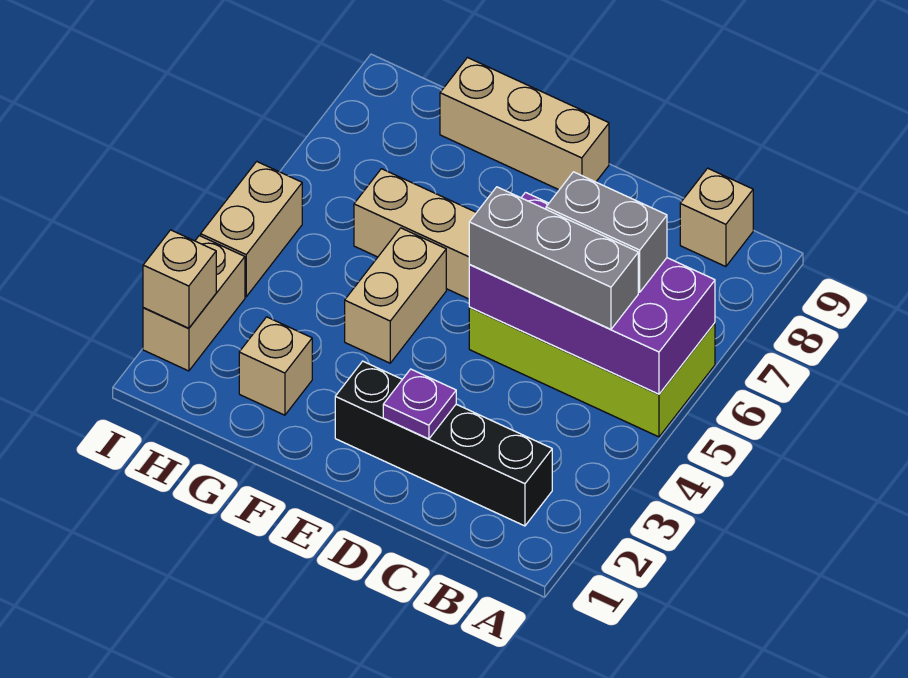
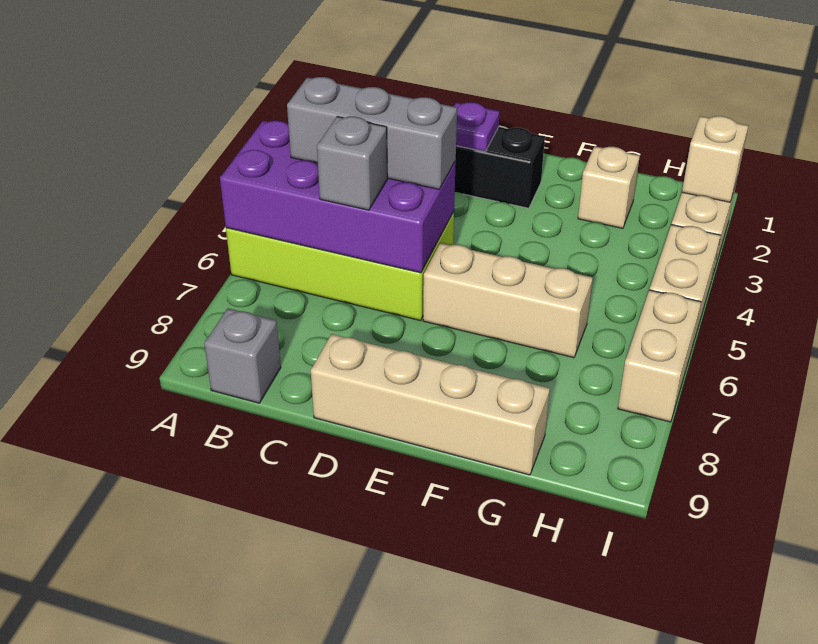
grey brick B6:C6 level 3 -> grey brick C6 level 3
tan brick B9 level 1 -> grey brick B9 level 1
tan brick E9:G9 level 1 -> tan brick D9:G9 level 1
tan brick F4:F5 level 1 -> tan brick I6:I7 level 1

